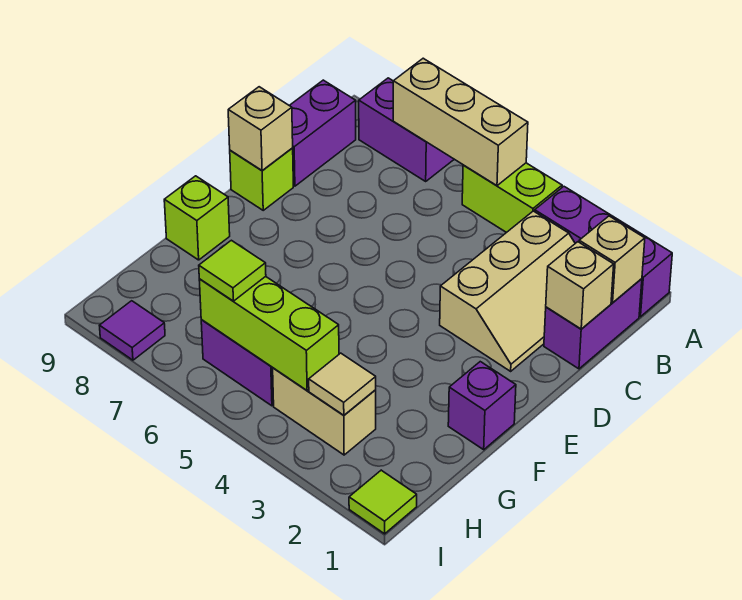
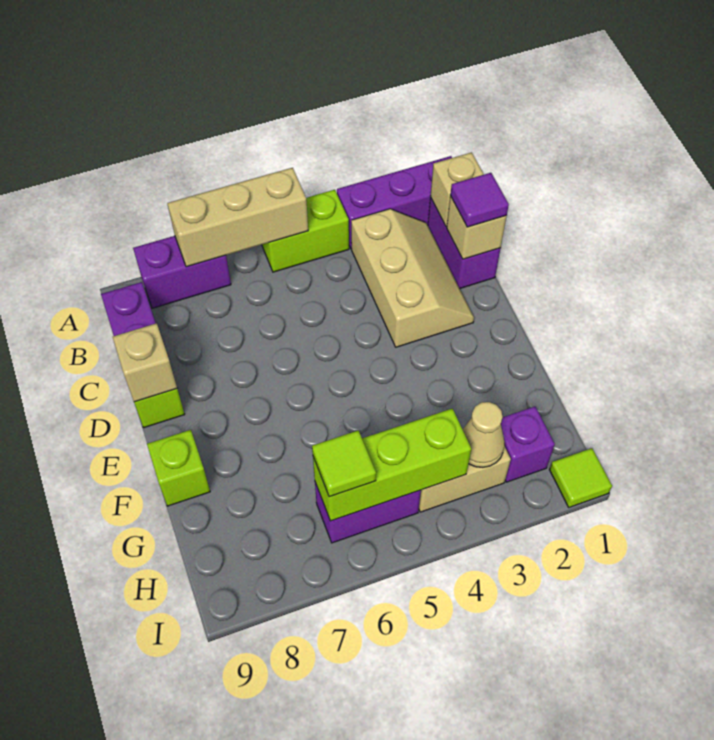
purple brick F1 level 1 -> purple brick H2 level 1
tan tile H3 level 2 -> tan cone H3 level 2
purple tile I8 level 1 -> purple tile C1 level 3

